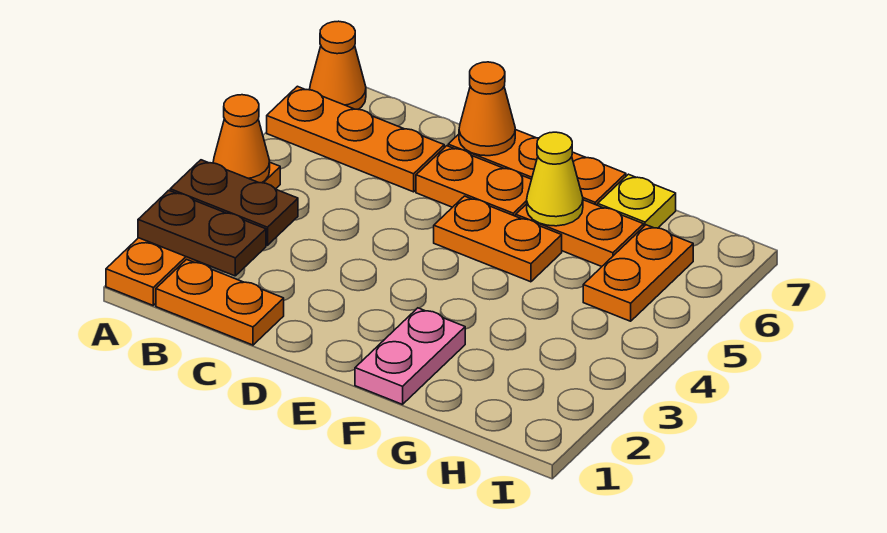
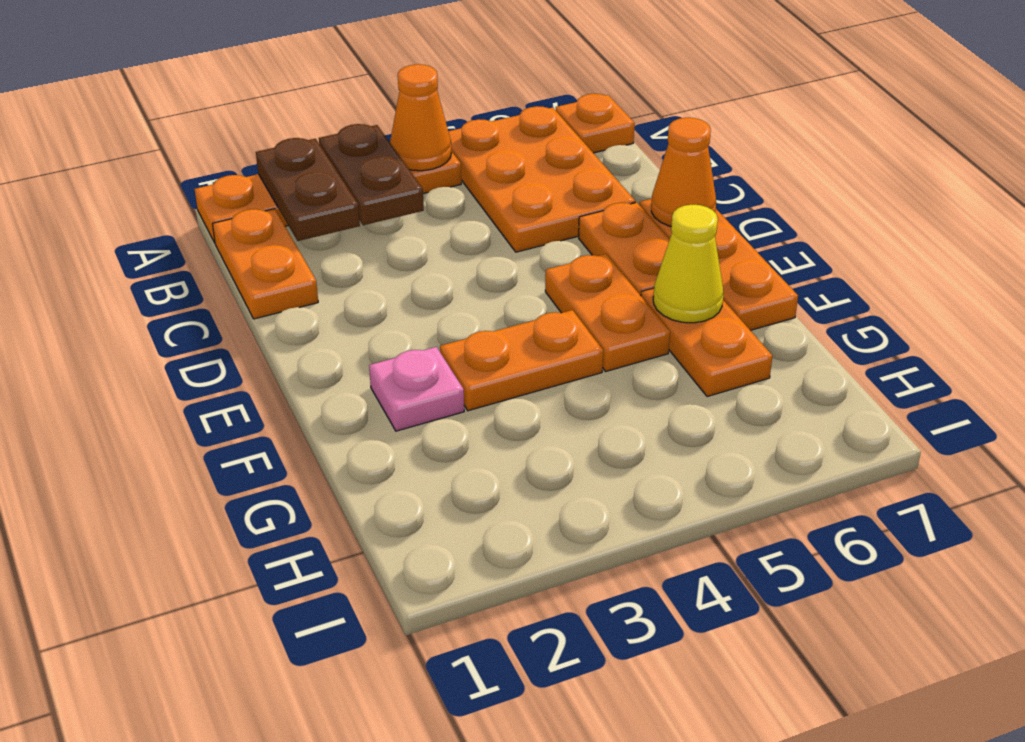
orange plate A6:C6 level 1 -> orange plate A5:C6 level 1
orange cone A7 level 1 -> orange plate A7 level 1
pink plate F1:F2 level 1 -> pink plate F2 level 1
yellow plate G7 level 1 -> none
orange plate H5:H6 level 1 -> orange plate F3:F4 level 1

